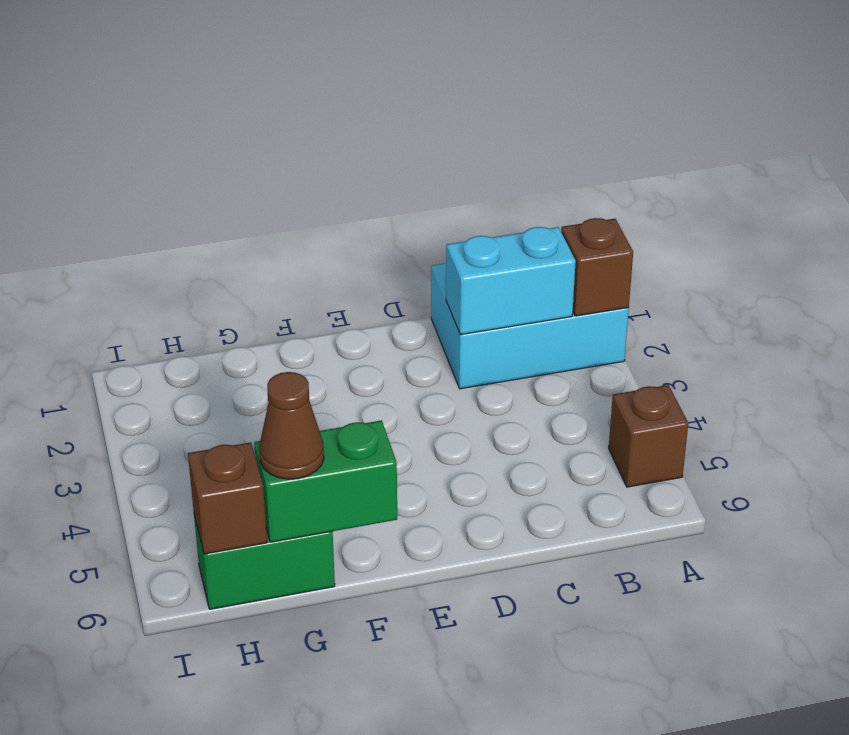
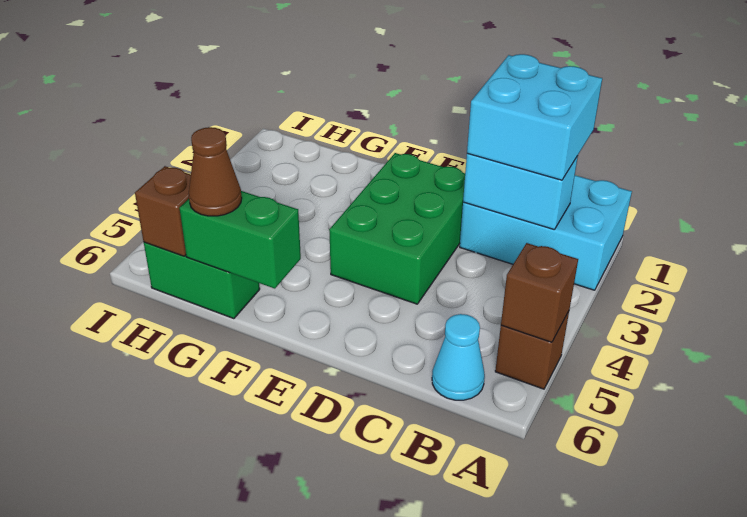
brown brick A2 level 2 -> brown brick A5 level 2
none -> cyan brick B1:C2 level 3
none -> cyan cone B6 level 1
none -> green brick D2:E4 level 1

